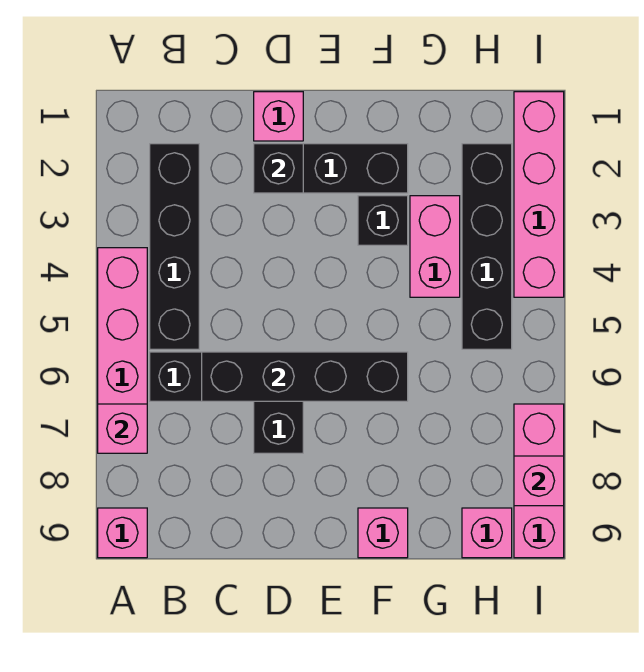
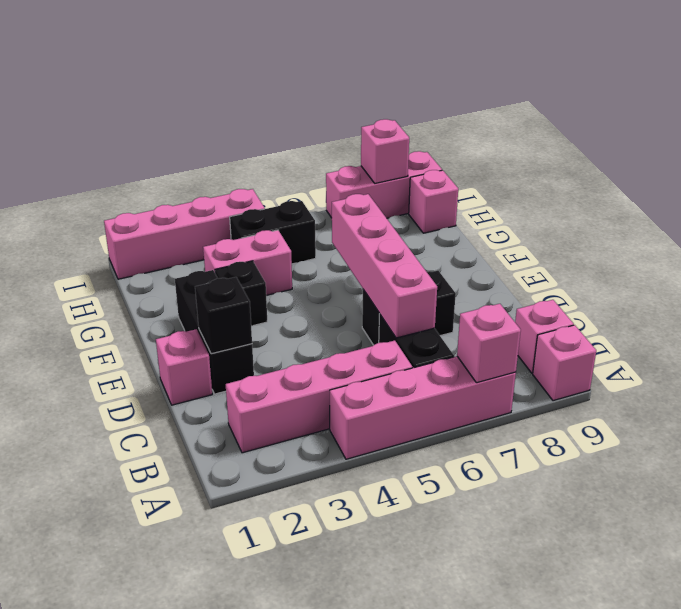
black brick B2:B5 level 1 -> pink brick B2:B5 level 1
black brick C6:F6 level 2 -> pink brick C6:F6 level 2
pink brick F9 level 1 -> pink brick B9 level 1
black brick H2:H5 level 1 -> black brick H4:H5 level 1

